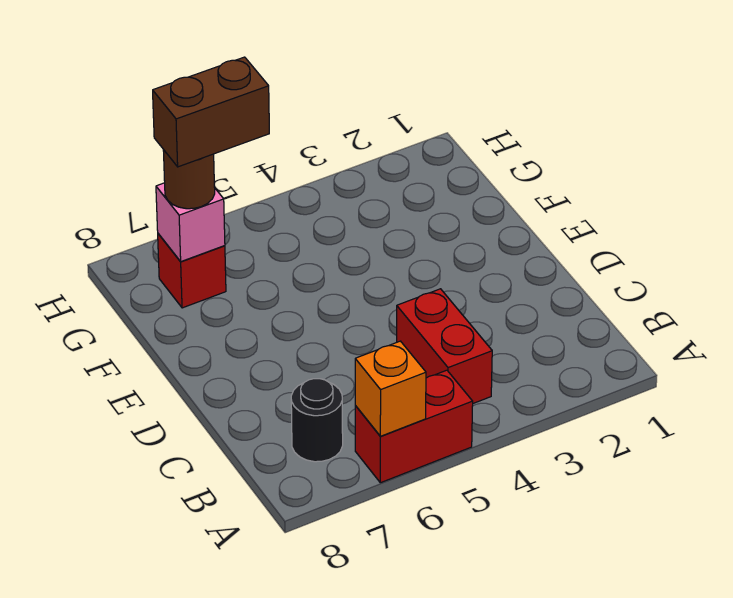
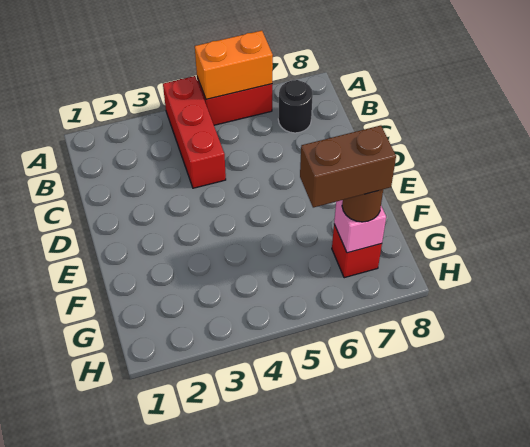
orange brick A6 level 2 -> orange brick A5:A6 level 2
red brick B4:C4 level 1 -> red brick A4:C4 level 1

